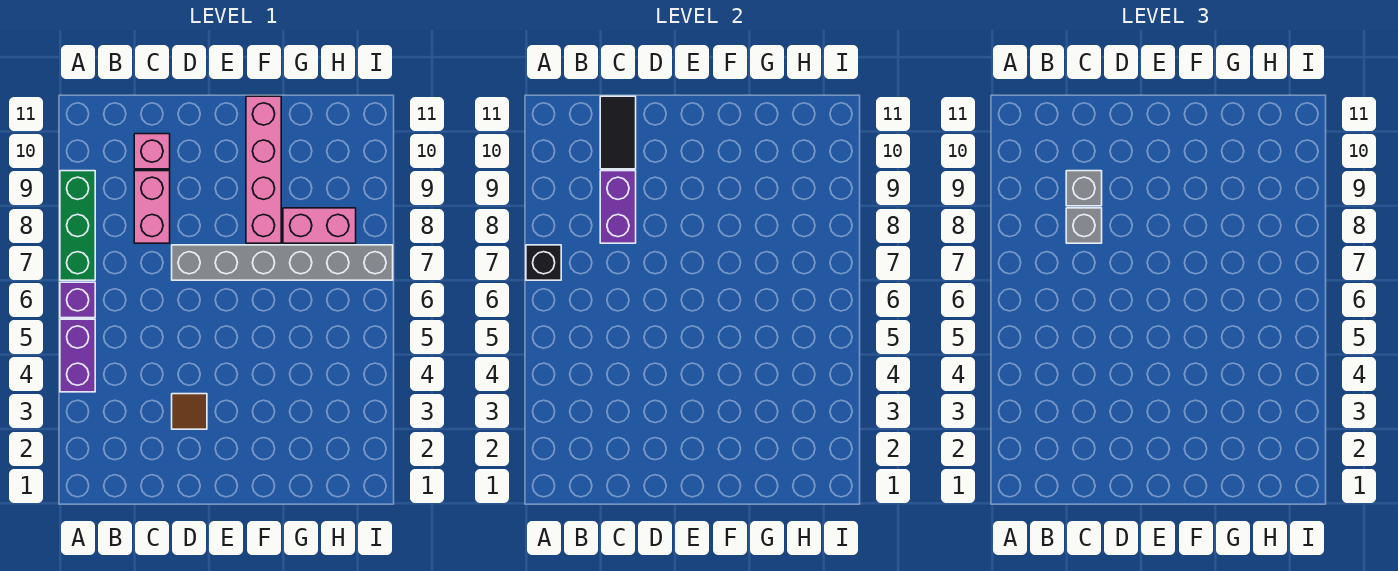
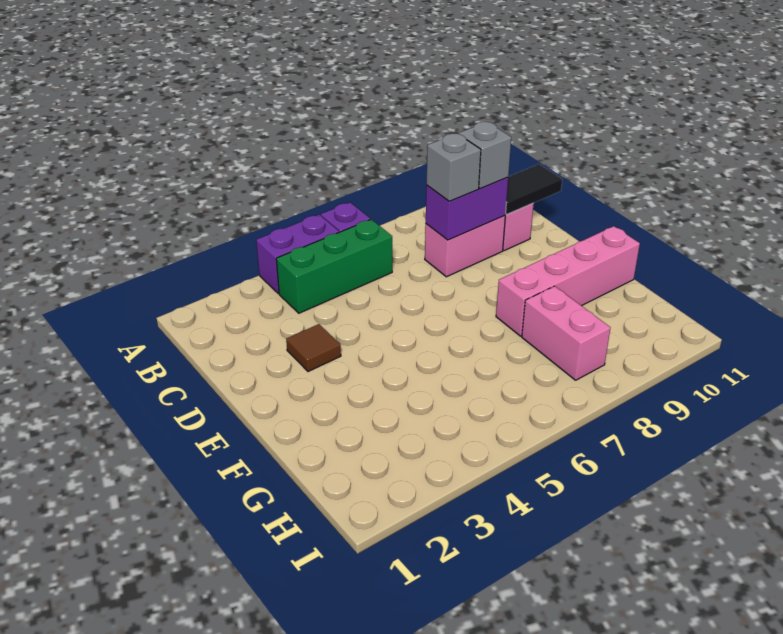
green brick A7:A9 level 1 -> green brick B4:B6 level 1
black brick A7 level 2 -> none
grey brick D7:I7 level 1 -> none

